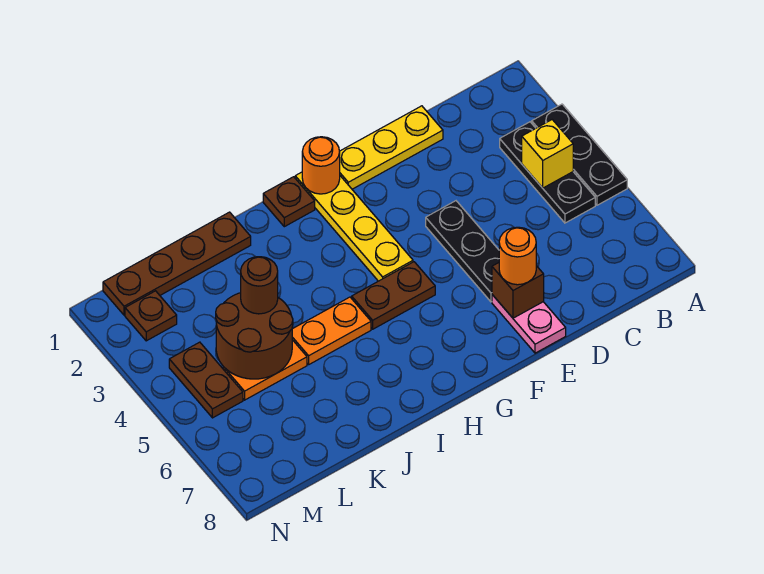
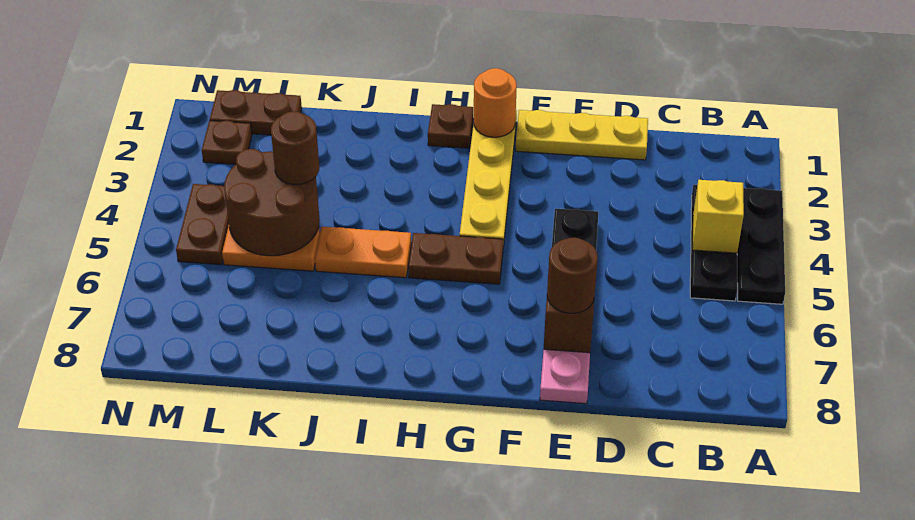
orange round brick E7 level 3 -> brown round brick E7 level 3
brown plate J1:M1 level 1 -> brown plate L1:M1 level 1

